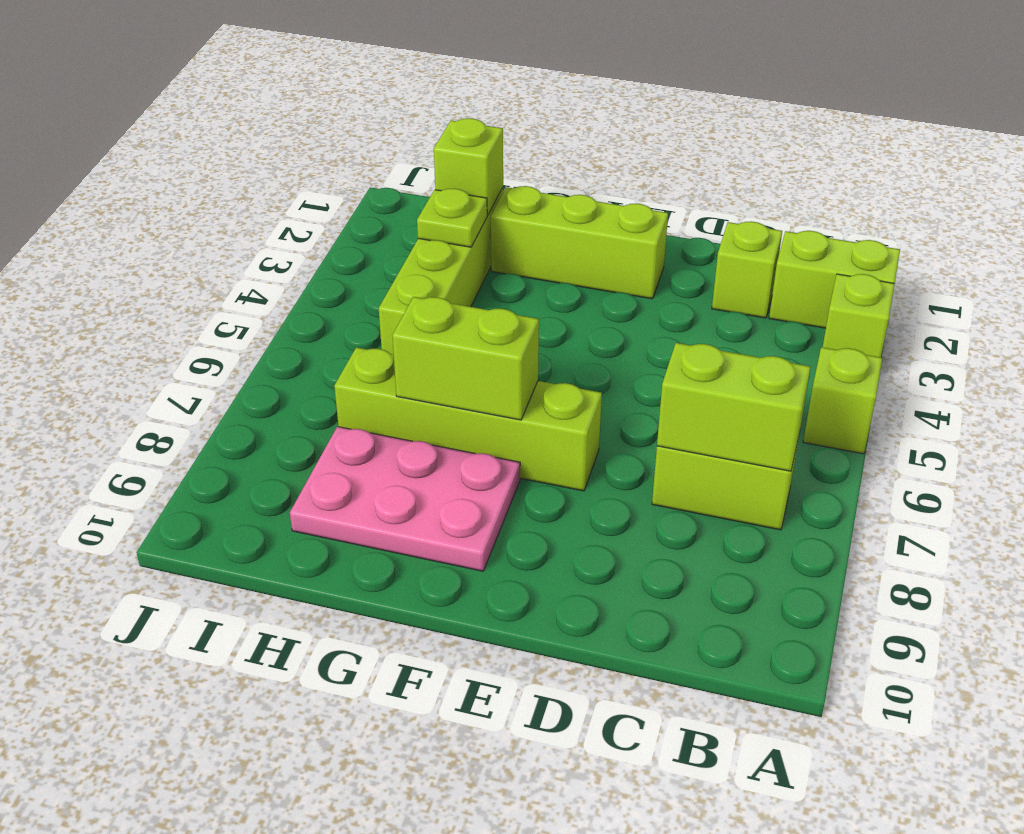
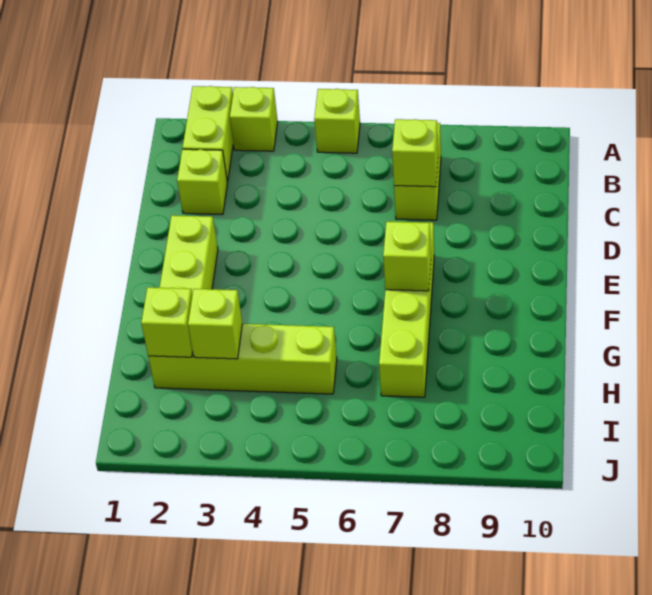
lime brick B7:C7 level 2 -> lime brick C7 level 2
lime brick F7:G7 level 2 -> lime brick F7 level 2
pink plate F8:H9 level 1 -> none
lime plate H3 level 2 -> lime brick H3 level 2

